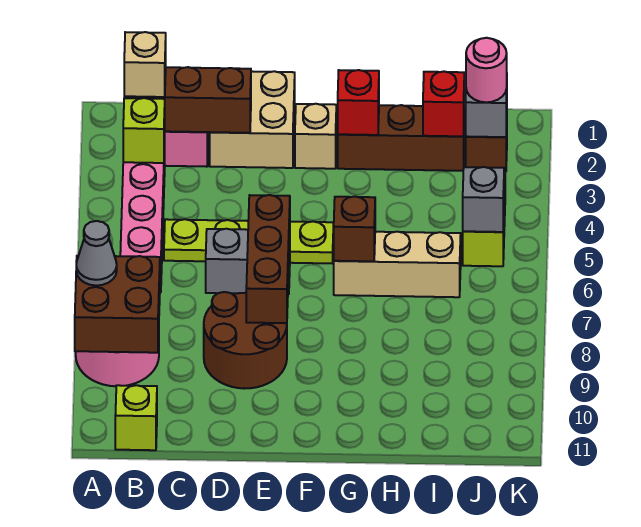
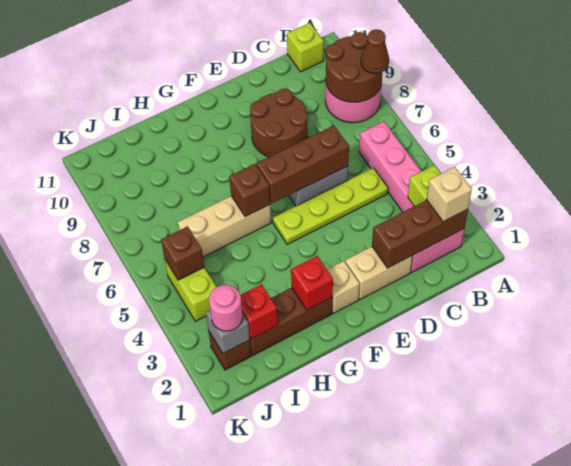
brown brick A8:B9 level 2 -> brown round brick A8:B9 level 2
grey cone A8 level 3 -> brown cone A8 level 3
tan brick D1:E2 level 1 -> tan brick D2:E2 level 1
brown brick E6:E8 level 2 -> brown brick D6:F6 level 2
grey brick J5 level 2 -> brown brick J5 level 2

